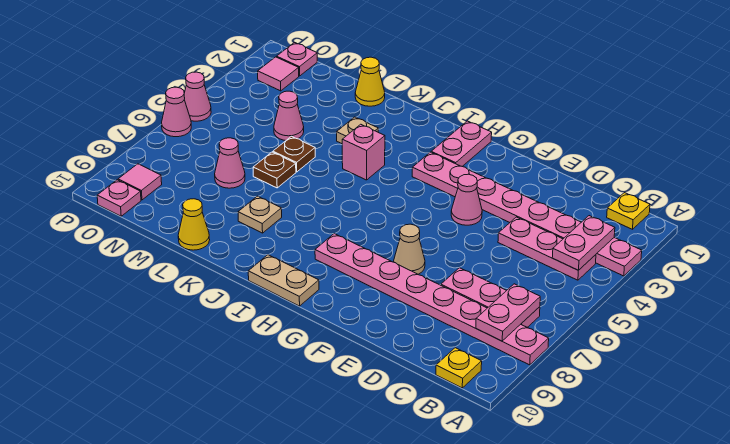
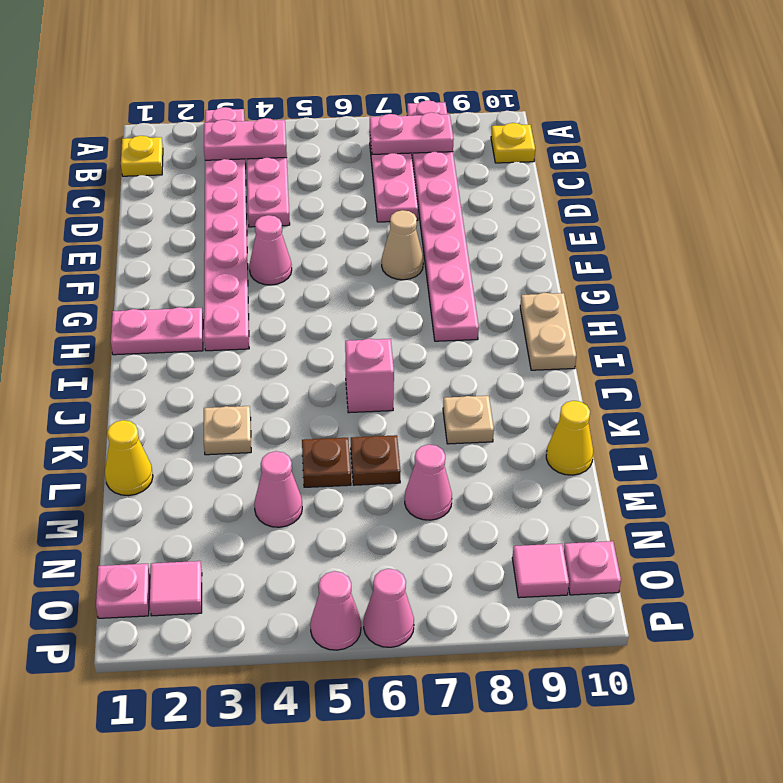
pink brick J4 level 1 -> pink brick J6 level 1

